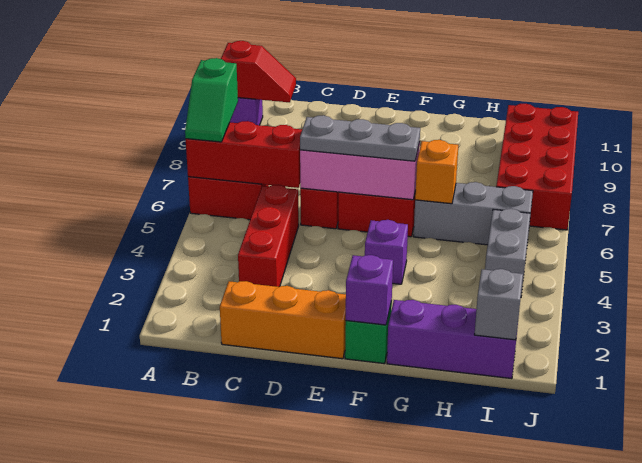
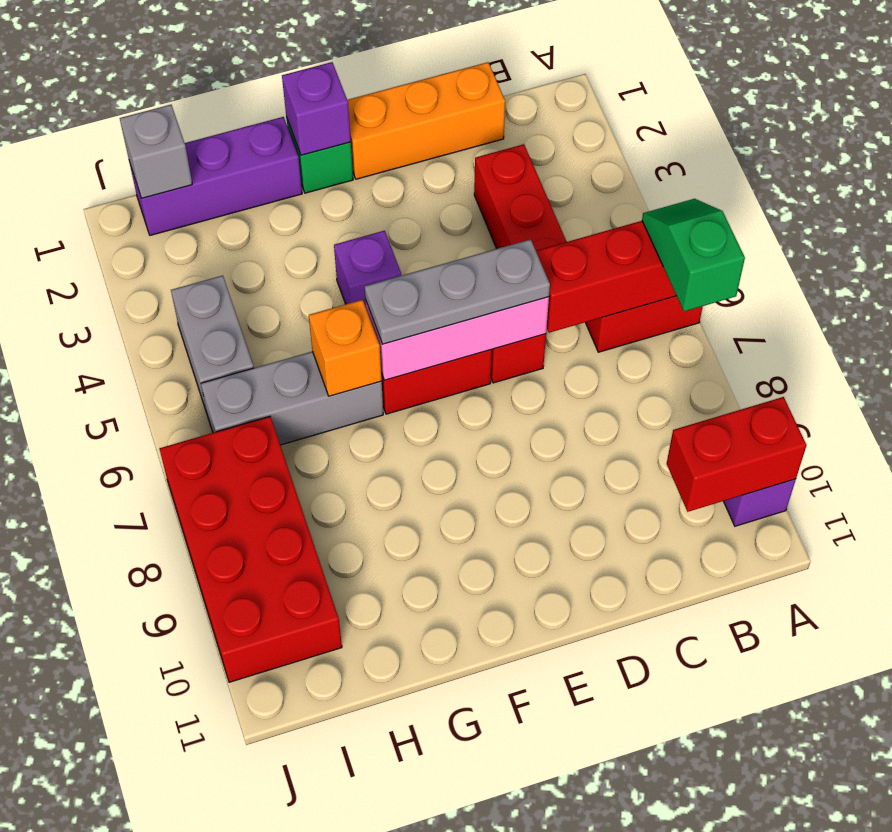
red slope A10:B10 level 2 top A -> red brick A10:B10 level 2

